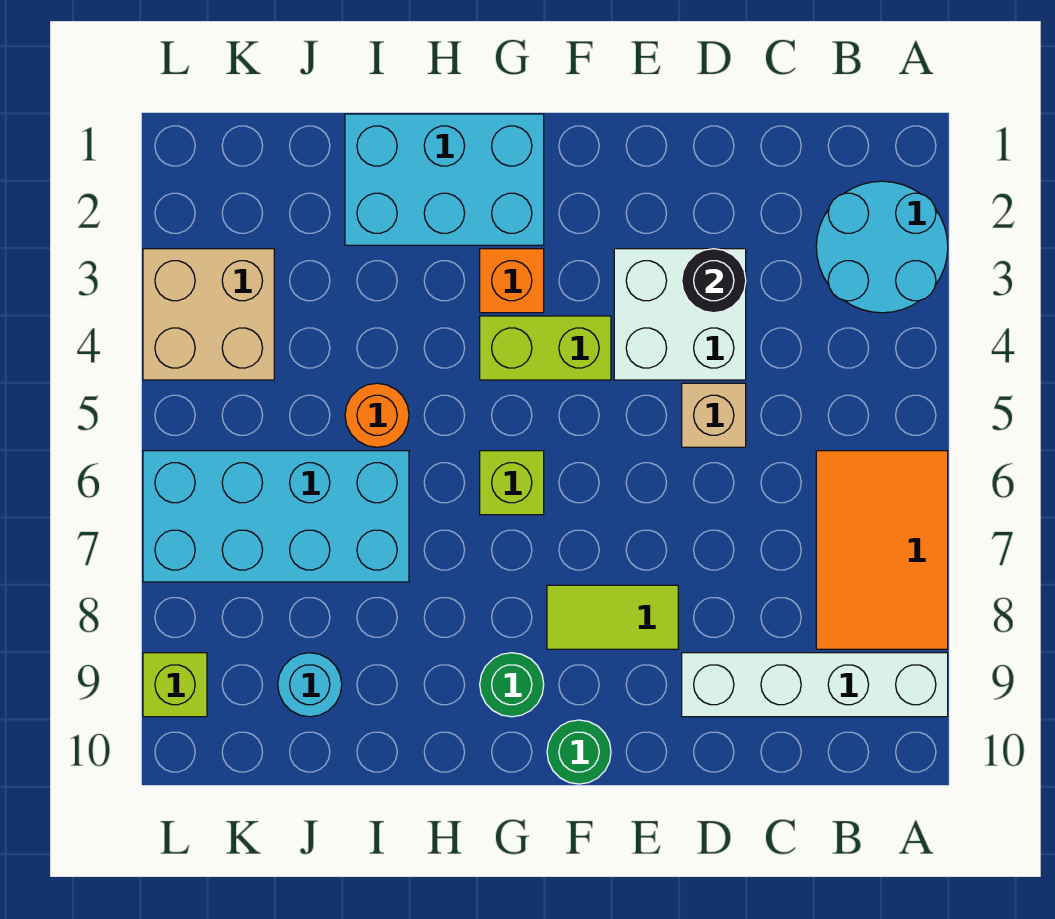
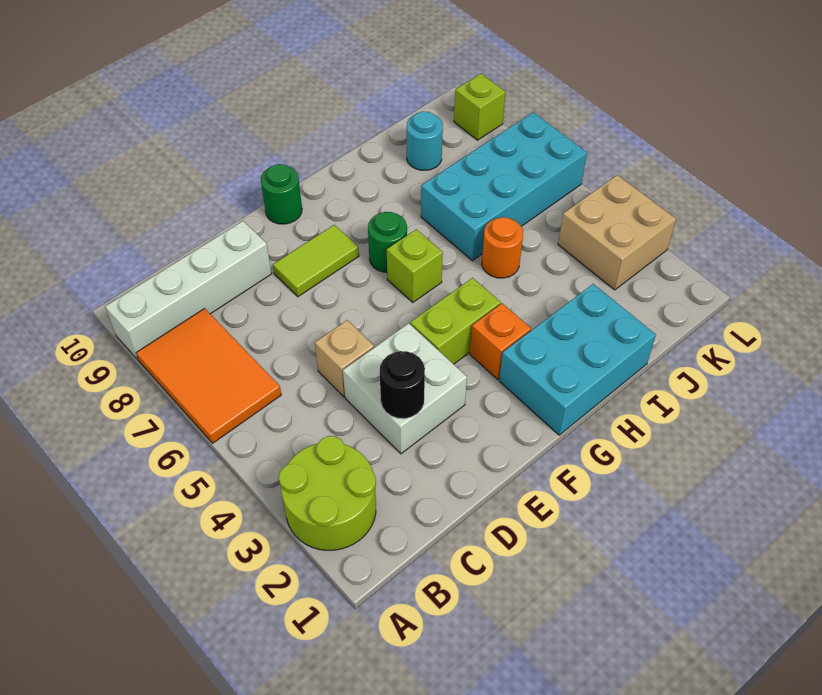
cyan round brick A2:B3 level 1 -> lime round brick A2:B3 level 1
green round brick G9 level 1 -> green round brick G7 level 1

